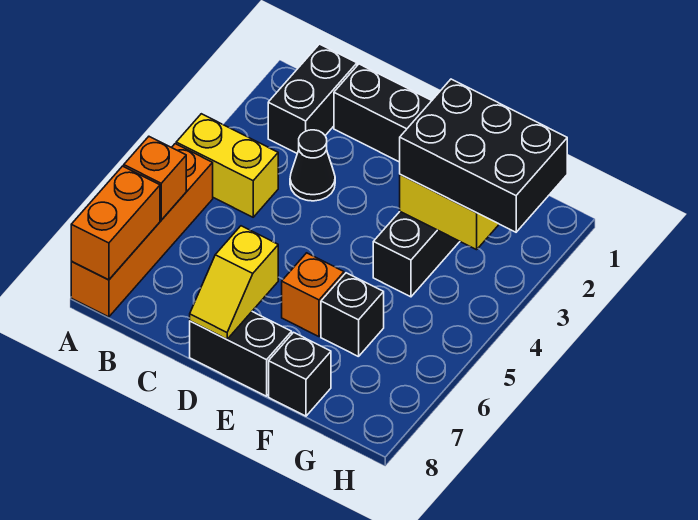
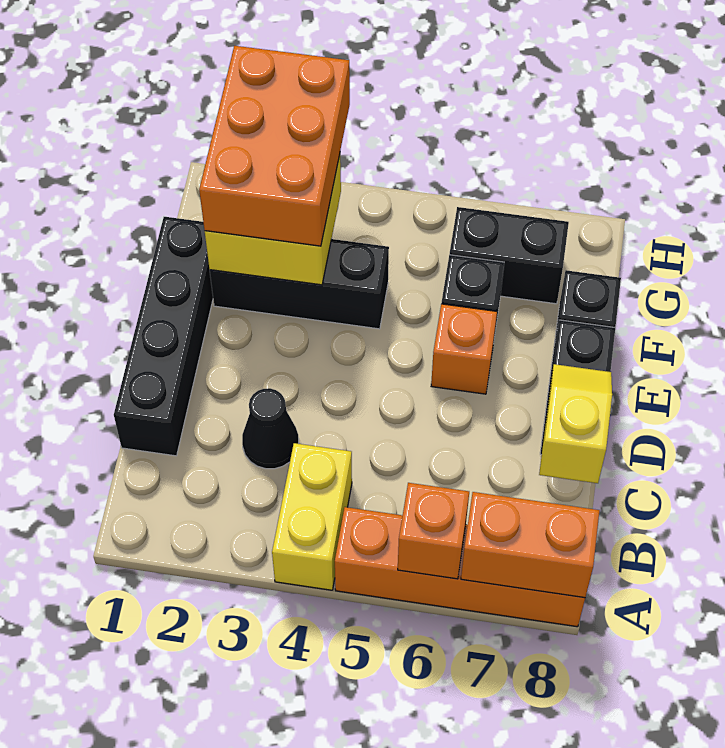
black brick B1:B2 level 1 -> black brick G6:G7 level 1
yellow slope D7:D8 level 2 top 7 -> yellow slope C8:D8 level 2 top C
black brick F2:H3 level 3 -> orange brick F2:H3 level 3

